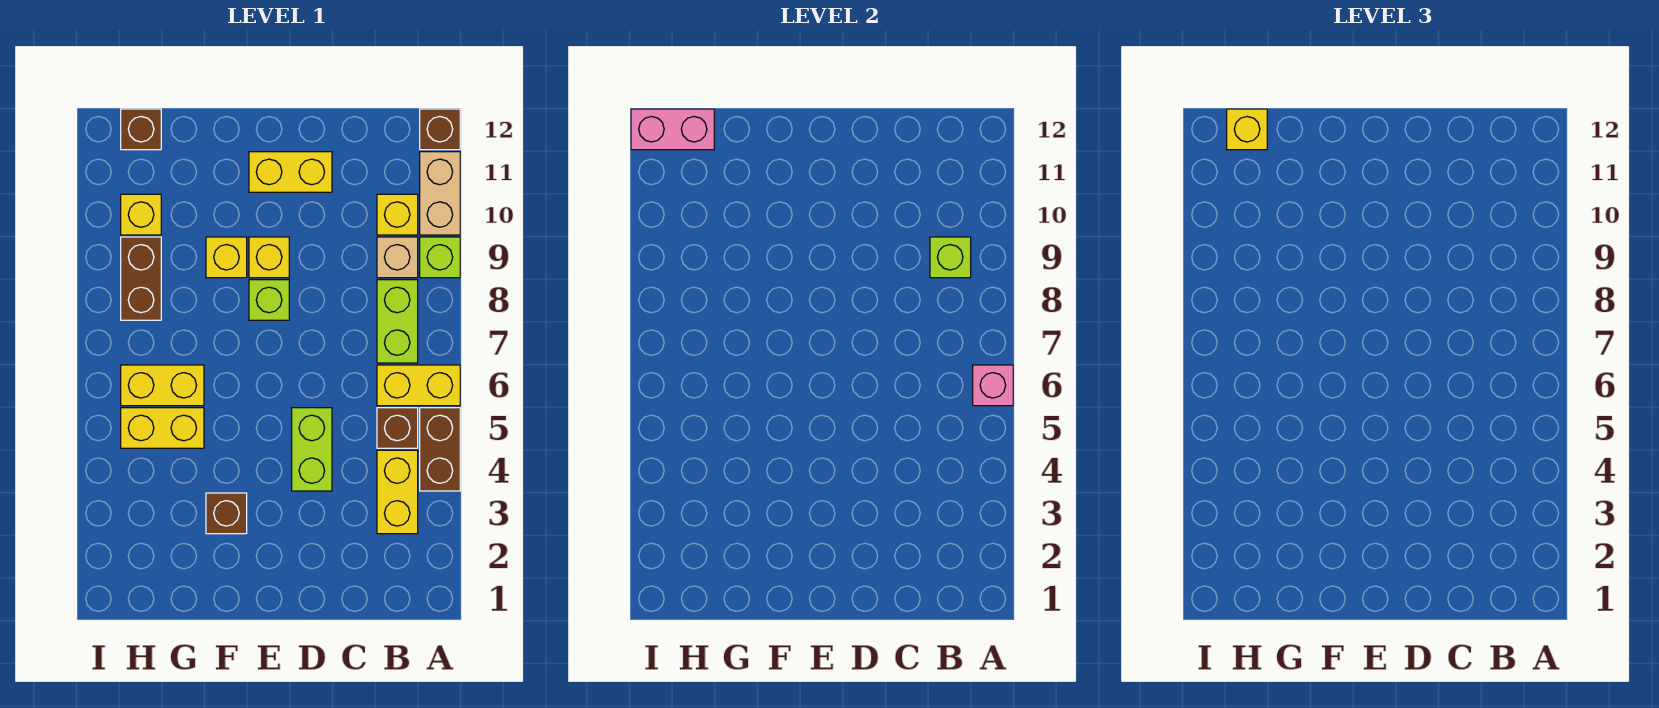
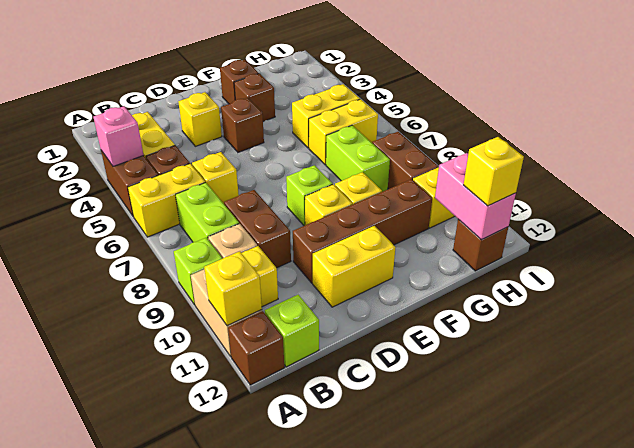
pink brick A6 level 2 -> pink brick A4 level 2
none -> yellow brick A11 level 2
lime brick B9 level 2 -> lime brick B12 level 1
none -> yellow brick C6 level 1
none -> brown brick C8:C9 level 1
none -> yellow brick D3 level 1
lime brick D4:D5 level 1 -> lime brick G7:G8 level 1
none -> brown brick D10:G10 level 1
none -> brown brick E4 level 1
none -> brown brick F2 level 1
pink brick H12:I12 level 2 -> pink brick H11:H12 level 2

